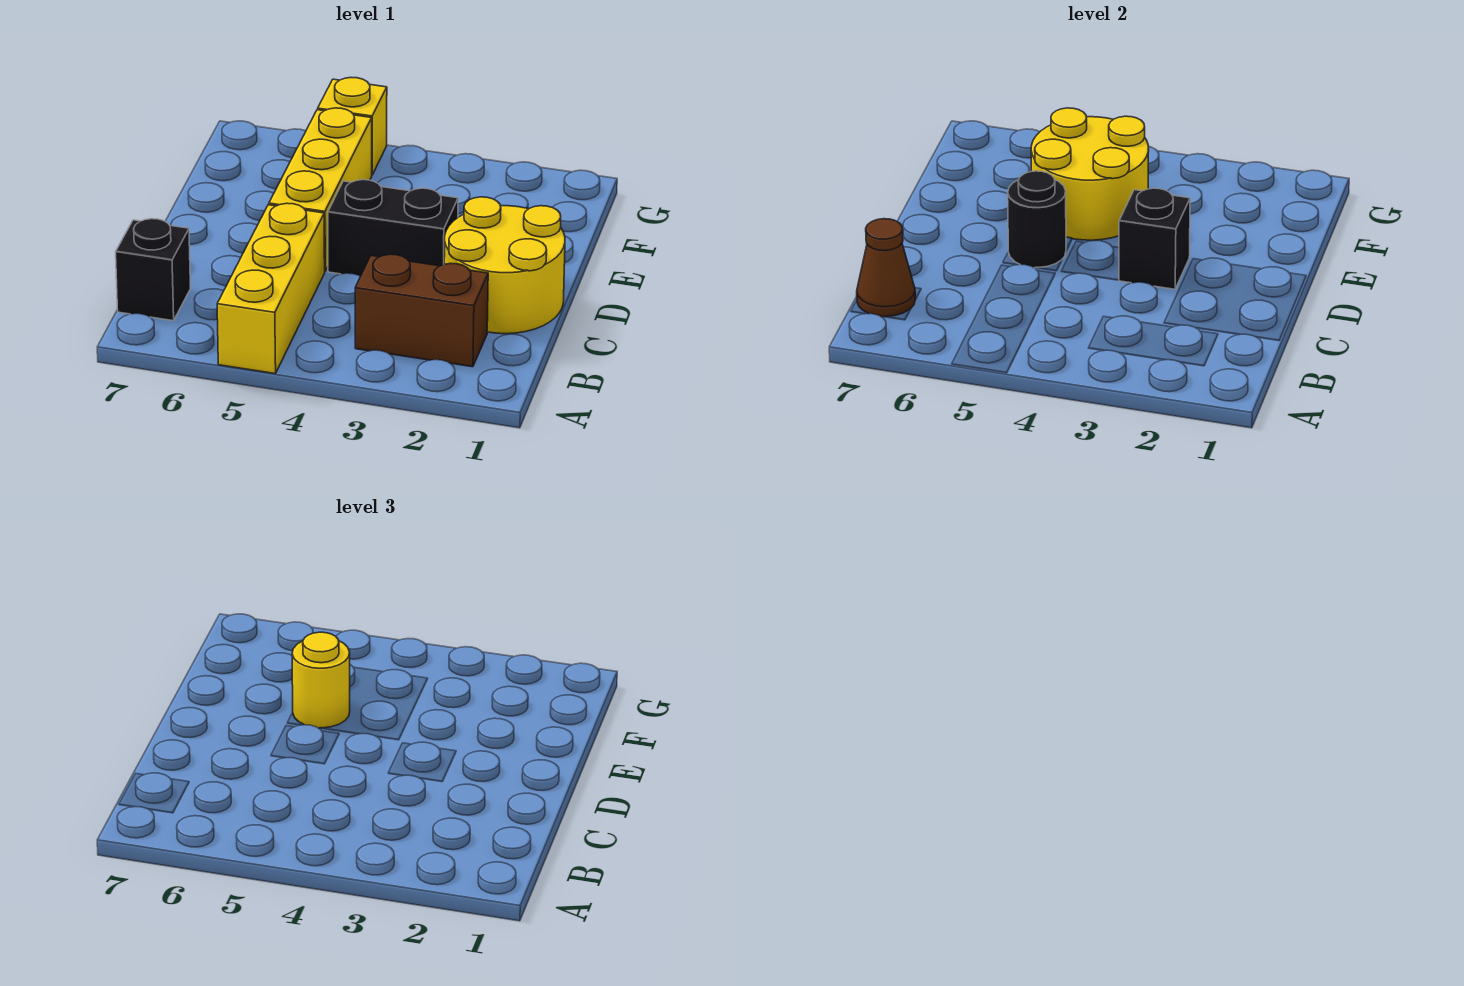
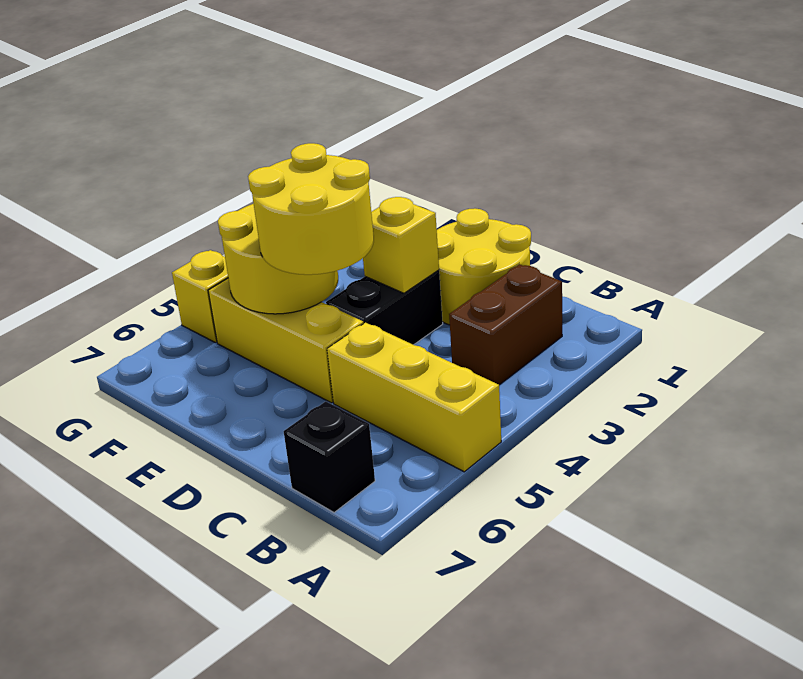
brown cone B7 level 2 -> none
black brick D3 level 2 -> yellow brick D3 level 2
black round brick D5 level 2 -> none
yellow round brick E5 level 3 -> yellow round brick D4:E5 level 3

